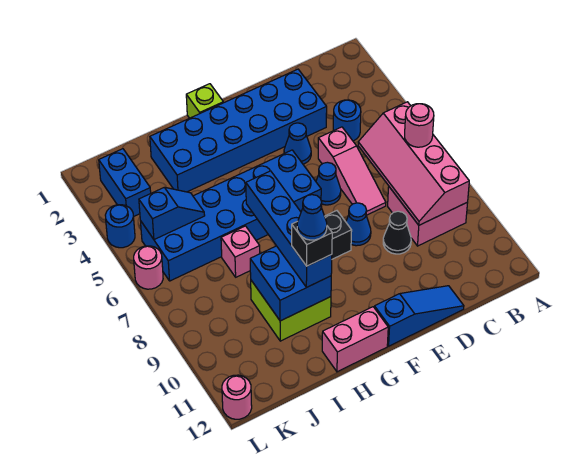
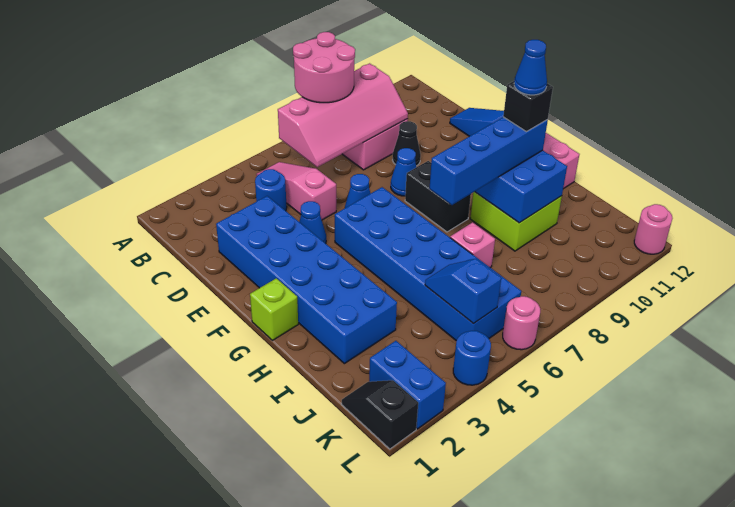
pink round brick B7 level 3 -> pink round brick A7:B8 level 3
pink slope D5:D7 level 1 top 5 -> pink slope B5:D5 level 1 top D
none -> black slope K1:L1 level 1 top L
blue brick K2:K3 level 1 -> blue brick K2:L2 level 1

